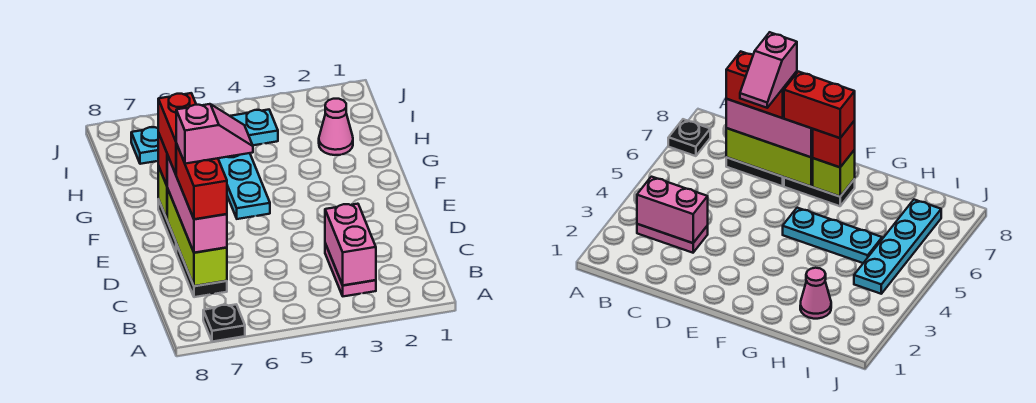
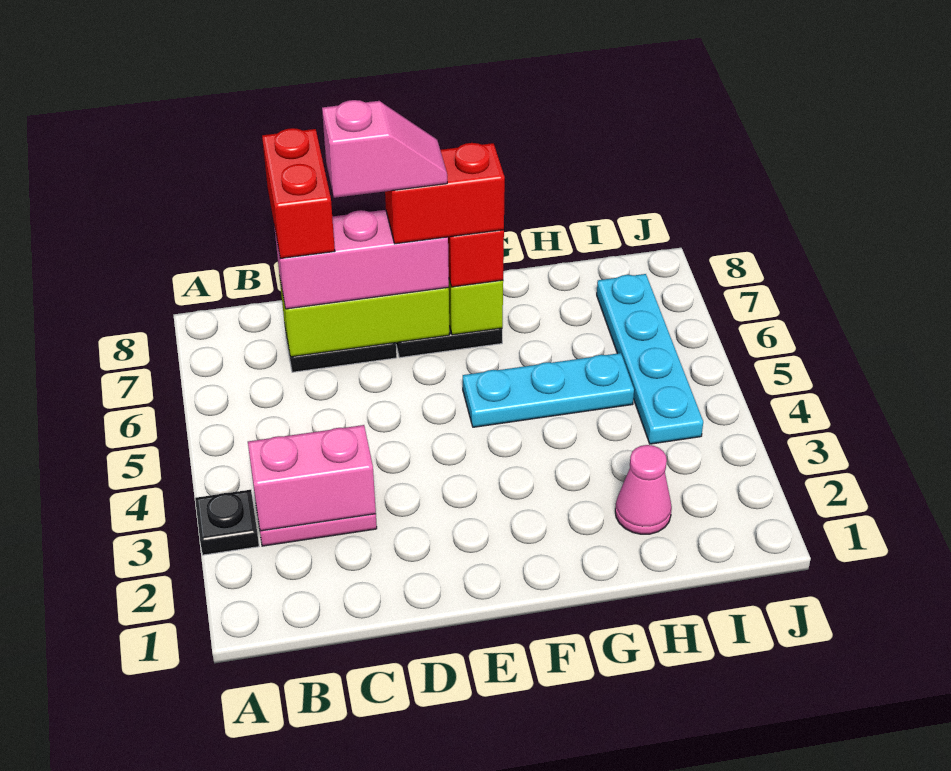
black plate A7 level 1 -> black plate A3 level 1
red brick C7:D7 level 4 -> red brick C7:C8 level 4
pink slope D6:D7 level 5 top 7 -> pink slope D7:E7 level 5 top D

